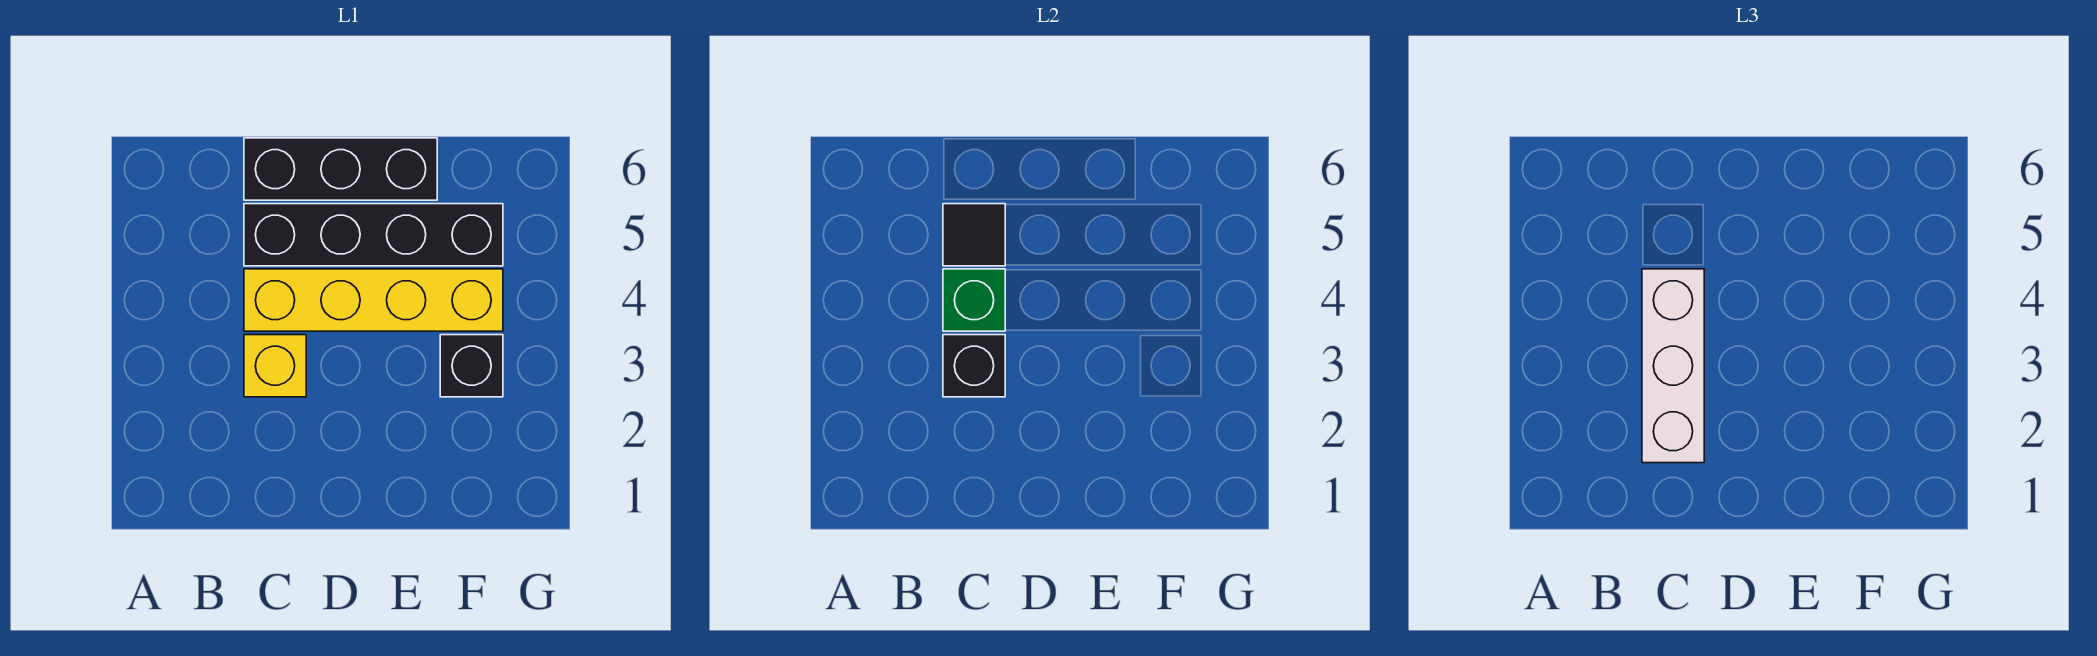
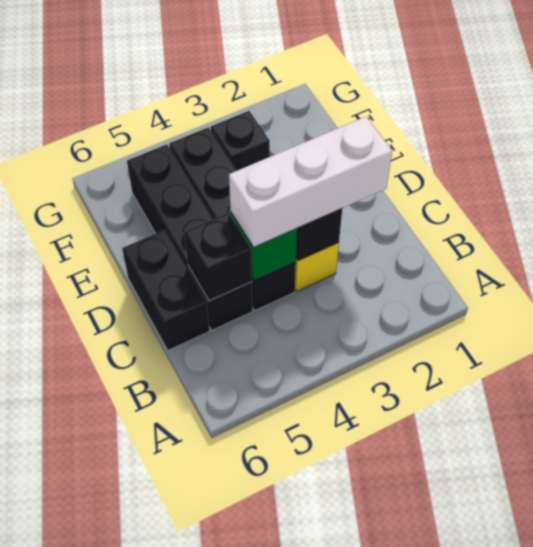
yellow brick C4:F4 level 1 -> black brick C4:F4 level 1
black tile C5 level 2 -> black brick C5 level 2
black brick C6:E6 level 1 -> black brick C6:D6 level 1

